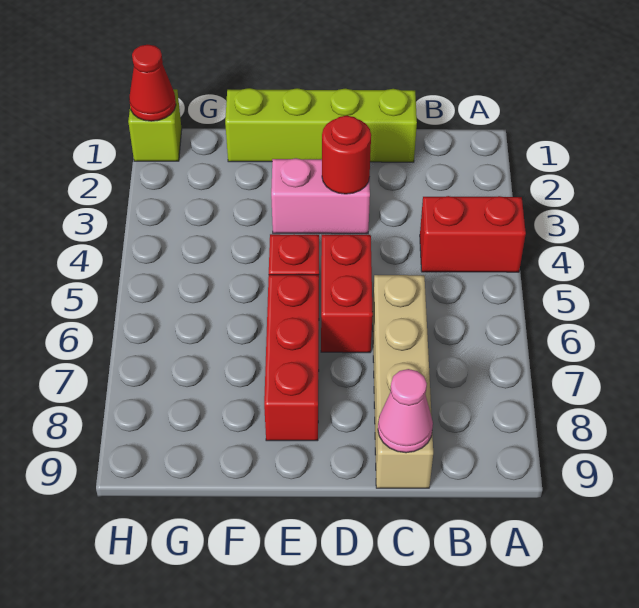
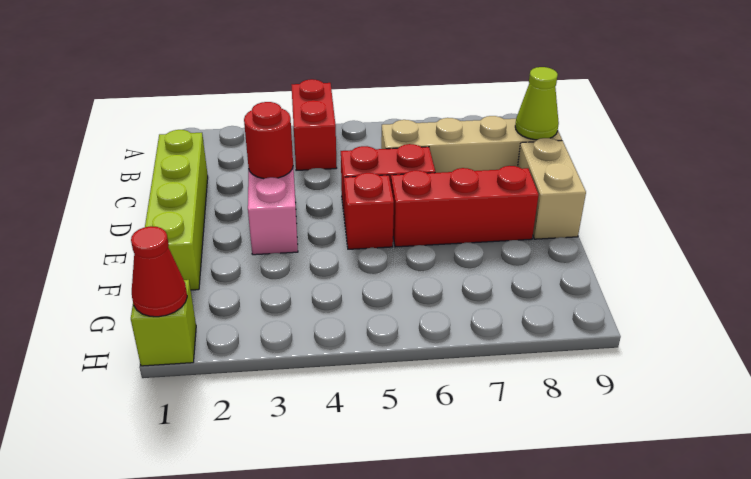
pink cone C9 level 2 -> lime cone C9 level 2
none -> tan brick D9:E9 level 1

